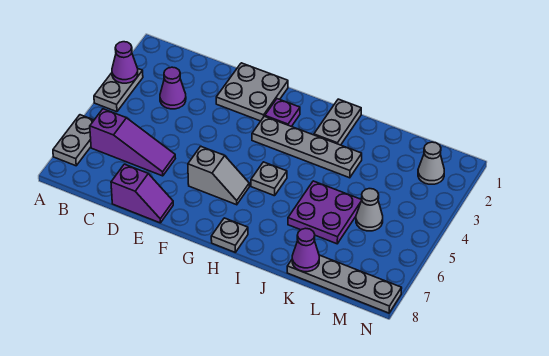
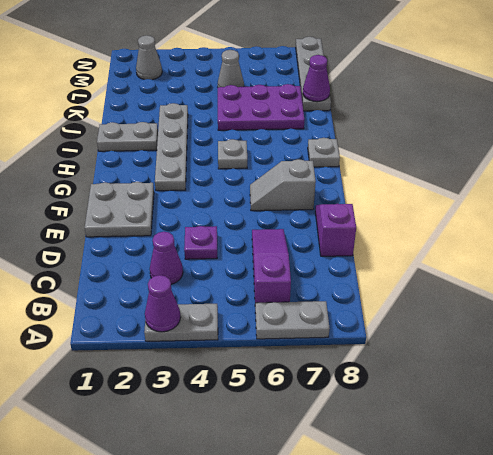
grey slope F6:G6 level 1 top F -> grey slope F6:F7 level 1 top 7
purple plate G2 level 1 -> purple plate D4 level 1
purple plate J5:K6 level 1 -> purple plate J5:K7 level 1

